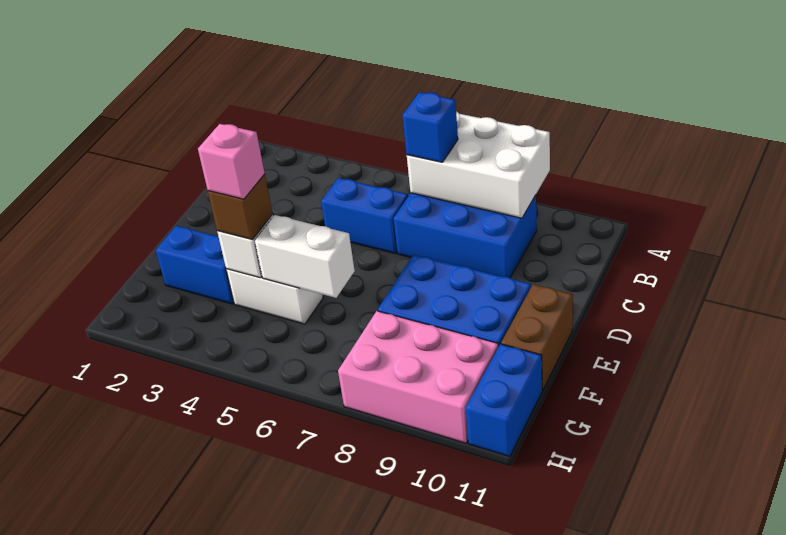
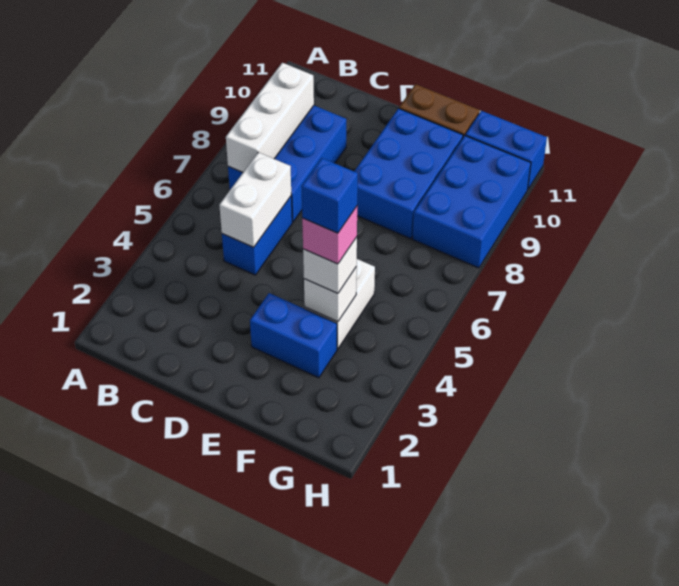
white brick A7:B9 level 2 -> white brick B7:B9 level 2
blue brick B7 level 3 -> blue brick F4 level 5
blue brick F2:F3 level 1 -> blue brick E3:F3 level 1
brown brick F4 level 3 -> white brick F4 level 3
white brick F5:F6 level 2 -> white brick C5:C6 level 2
pink brick G8:H10 level 1 -> blue brick G8:H10 level 1

